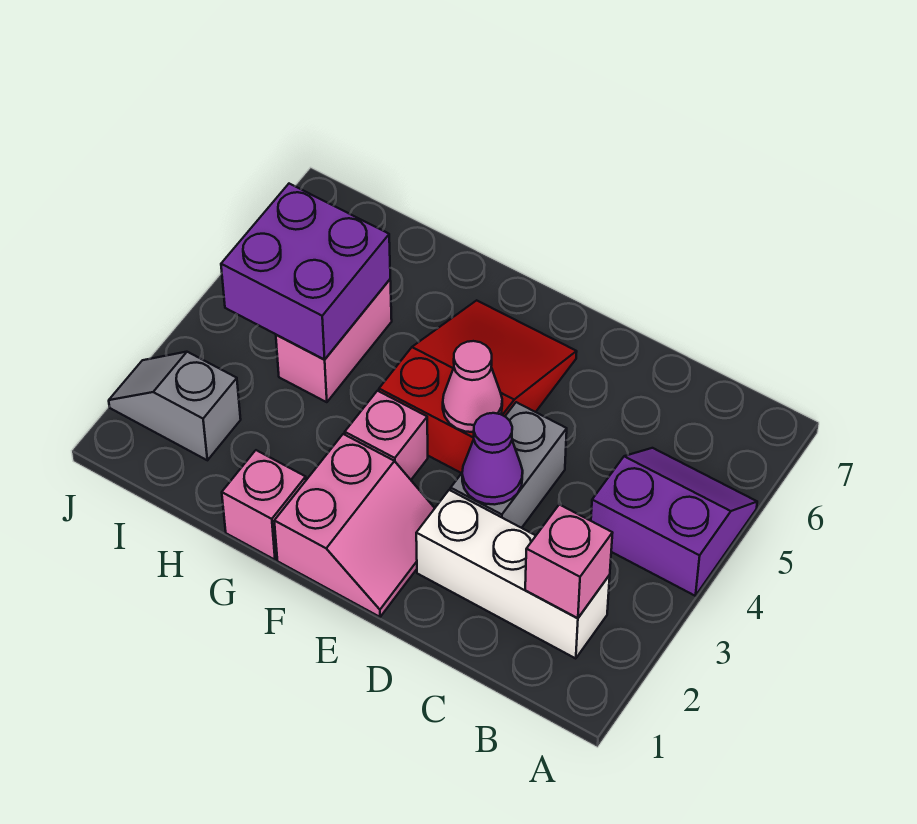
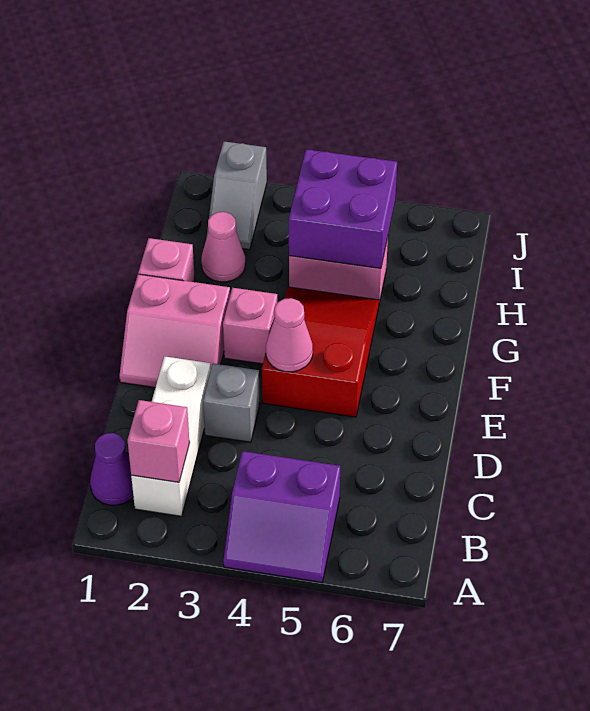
purple slope A4:B5 level 1 top 4 -> purple slope A4:B5 level 1 top B
grey brick D3:D4 level 1 -> grey brick D3 level 1
purple cone D3 level 2 -> purple cone B1 level 1
red slope E4:F6 level 1 top 4 -> red slope E4:G5 level 1 top E
none -> pink cone H2 level 1
grey slope I2:J2 level 1 top I -> grey slope I2:J2 level 1 top J

